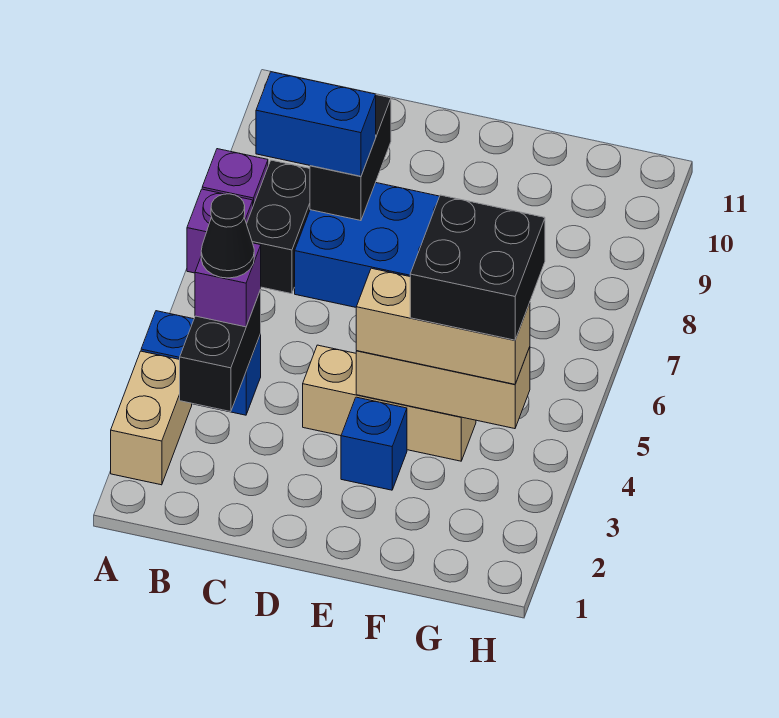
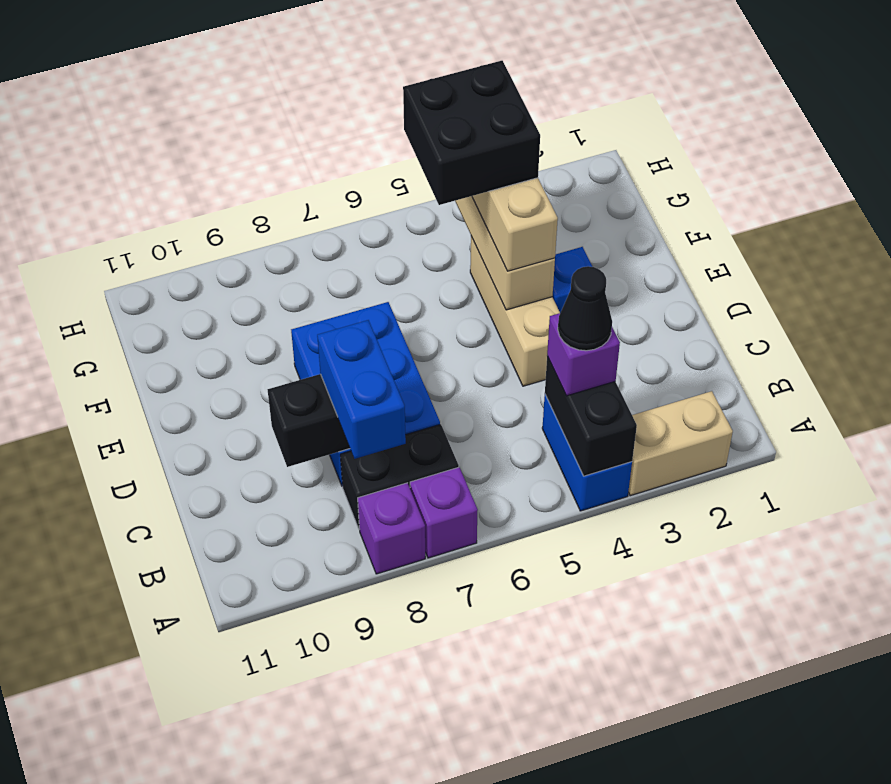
black brick B3:B4 level 2 -> black brick A4:B4 level 2

